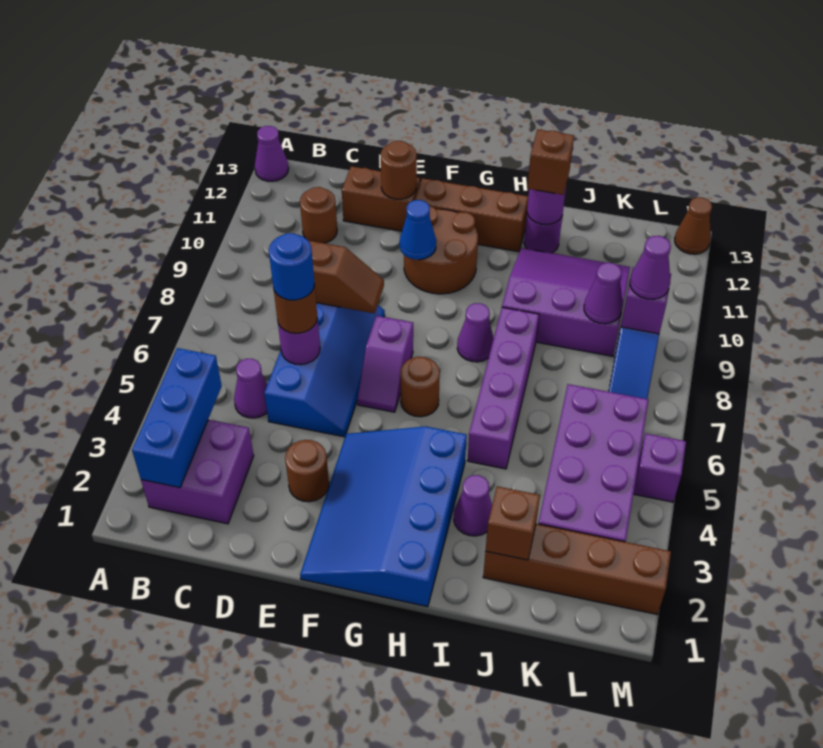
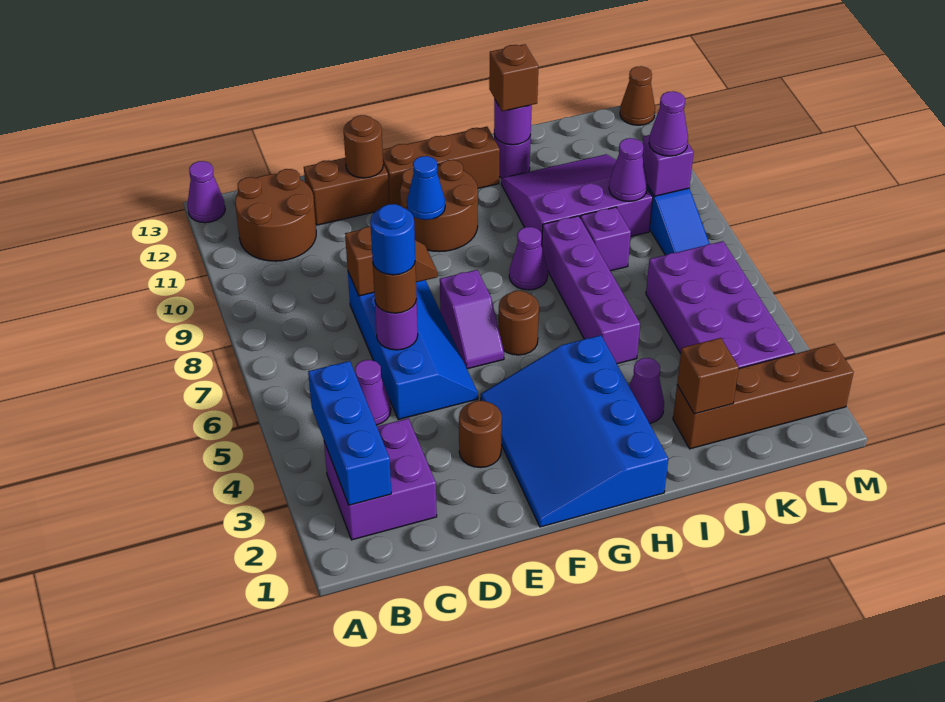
brown round brick C11 level 1 -> brown round brick B11:C12 level 1
purple brick M5 level 1 -> purple brick J8 level 1

